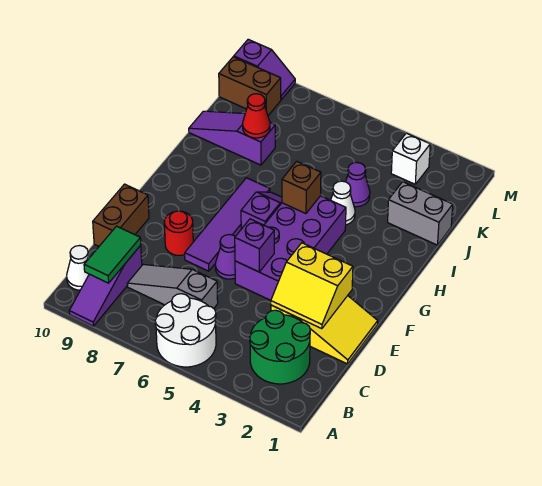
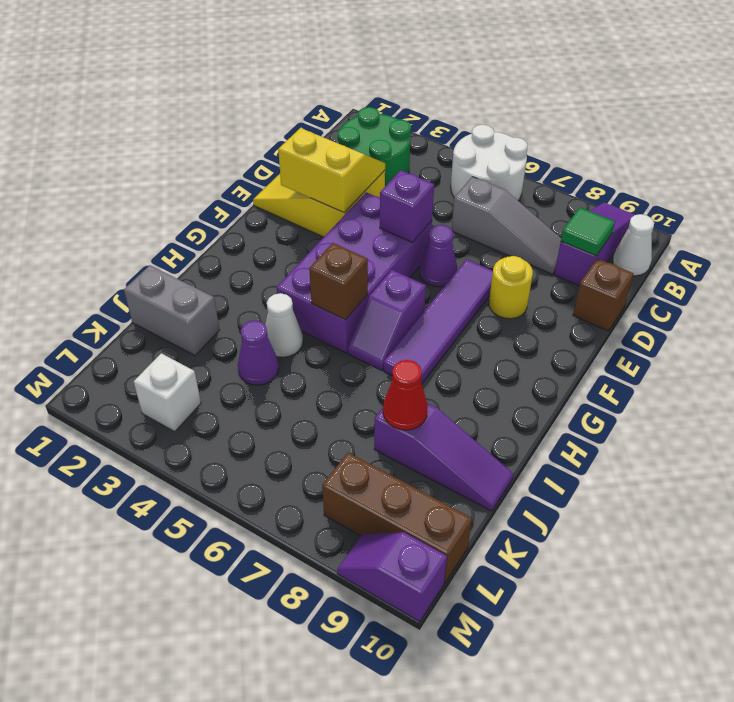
green tile B9:C9 level 2 -> green tile C9 level 2
brown brick D10:E10 level 1 -> brown brick D10 level 1
red round brick E8 level 1 -> yellow round brick E8 level 1
brown brick L9:L10 level 1 -> brown brick L8:L10 level 1

